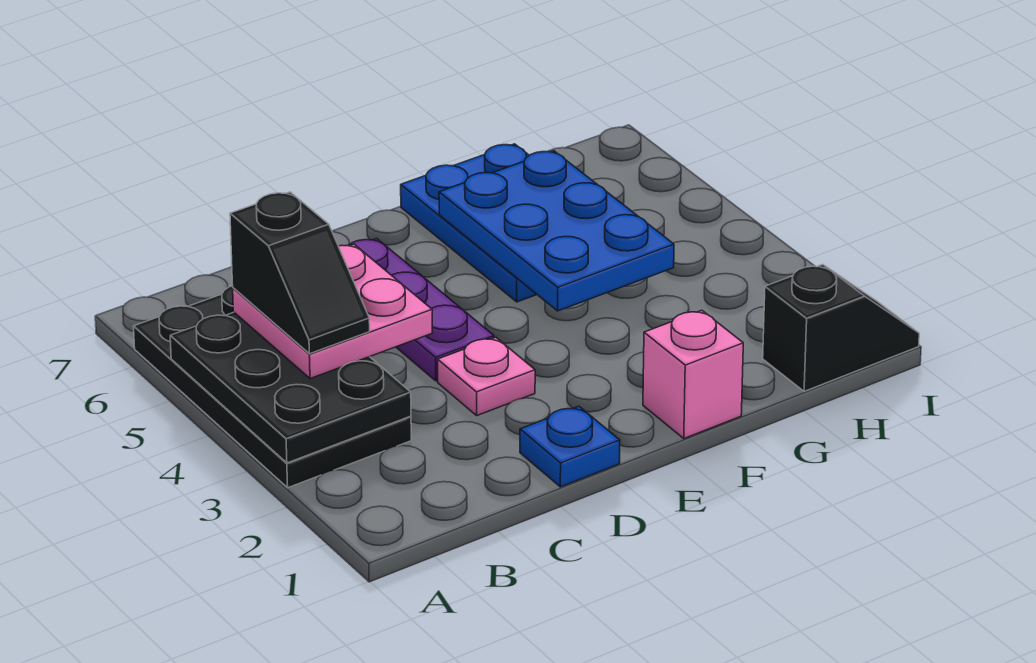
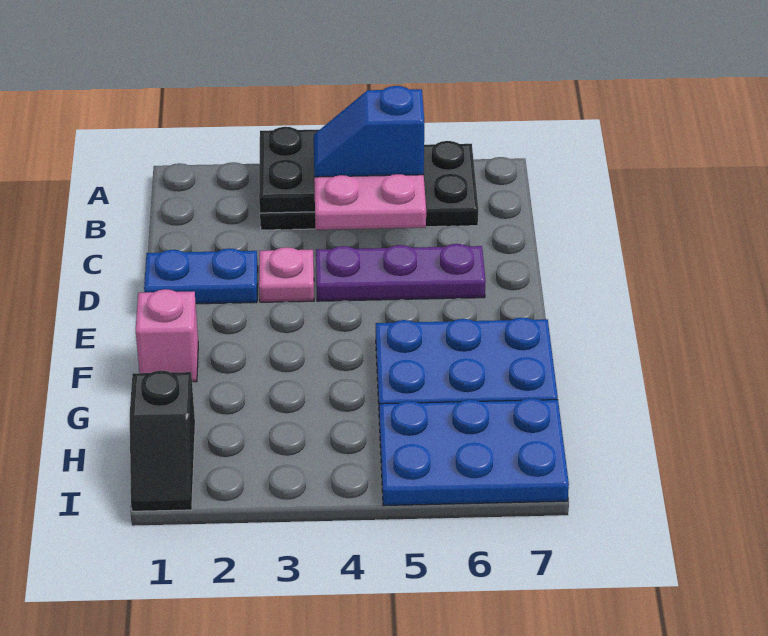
black slope B4:B5 level 4 top 5 -> blue slope B4:B5 level 4 top 5
blue plate D1 level 1 -> blue plate D1:D2 level 1
blue plate F4:G6 level 2 -> blue plate H5:I7 level 1

